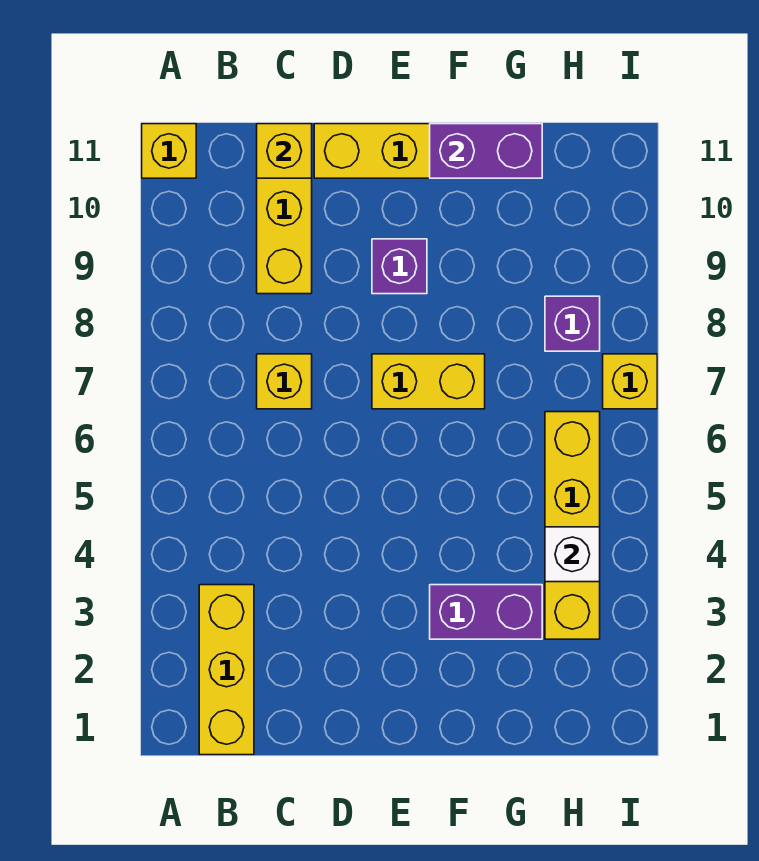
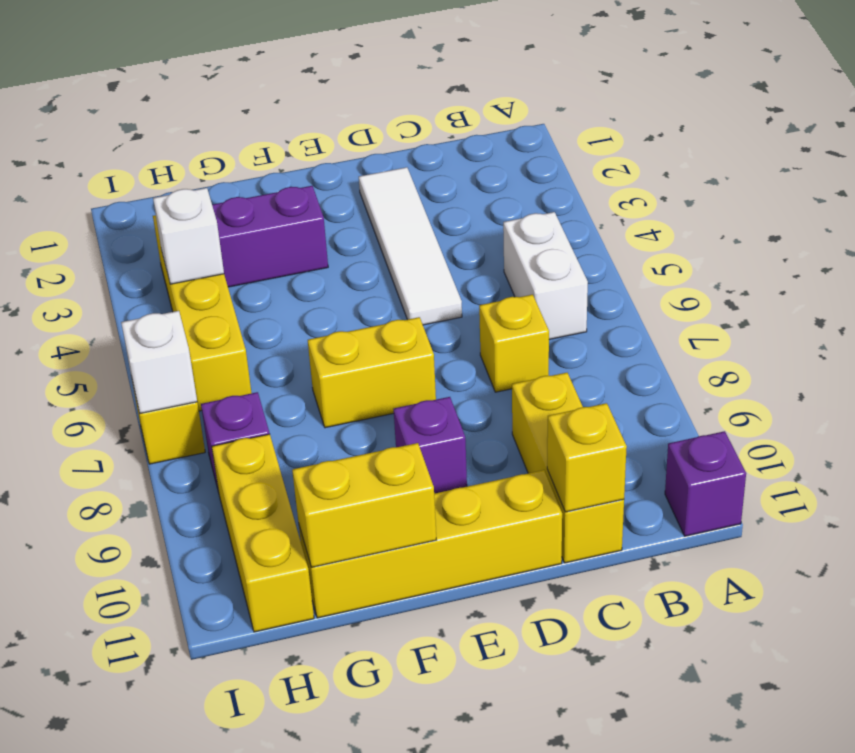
yellow brick A11 level 1 -> purple brick A11 level 1
yellow brick B1:B3 level 1 -> yellow brick H9:H11 level 1
none -> white brick B5:B6 level 1
none -> white tile D2:D5 level 1
purple brick F11:G11 level 2 -> yellow brick F11:G11 level 2
none -> white brick I7 level 2

